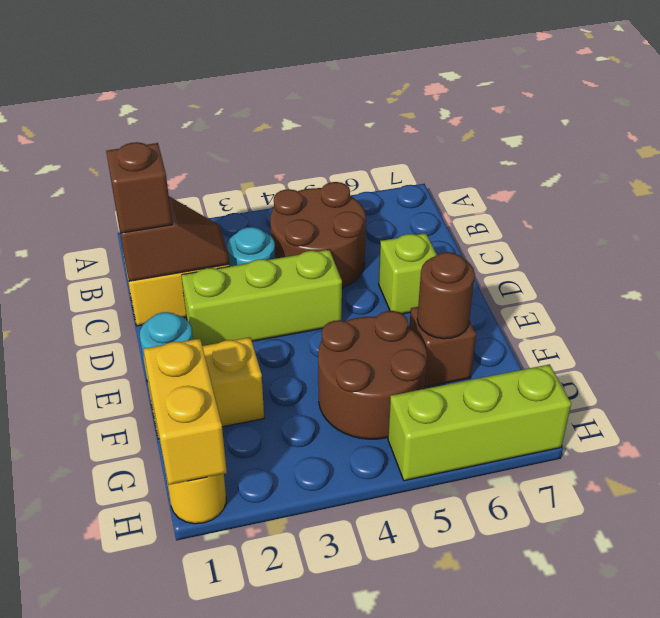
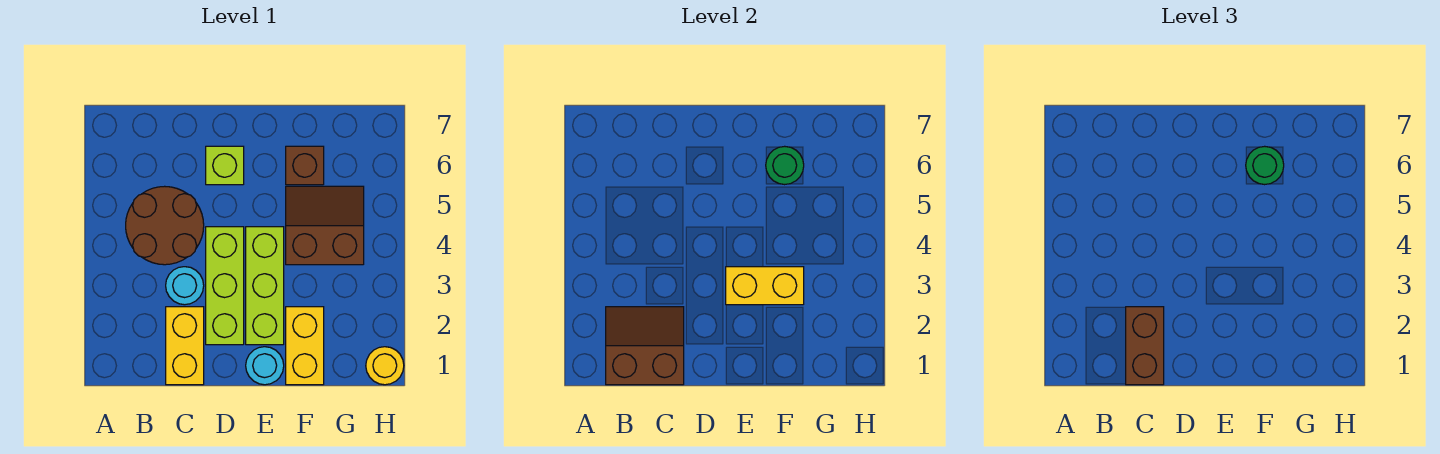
brown slope C1:C2 level 2 top 1 -> brown slope B1:C2 level 2 top 1
brown brick C1 level 3 -> brown brick C1:C2 level 3
brown round brick F4:G5 level 1 -> brown slope F4:G5 level 1 top 4
brown round brick F6 level 2 -> green round brick F6 level 2
none -> green round brick F6 level 3
yellow brick G1:H1 level 2 -> yellow brick E3:F3 level 2
lime brick H5:H7 level 1 -> lime brick E2:E4 level 1

